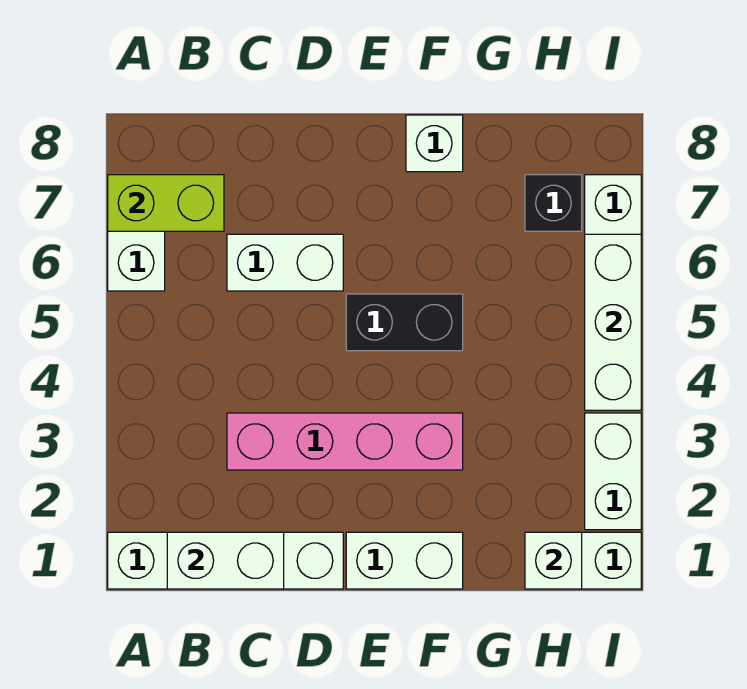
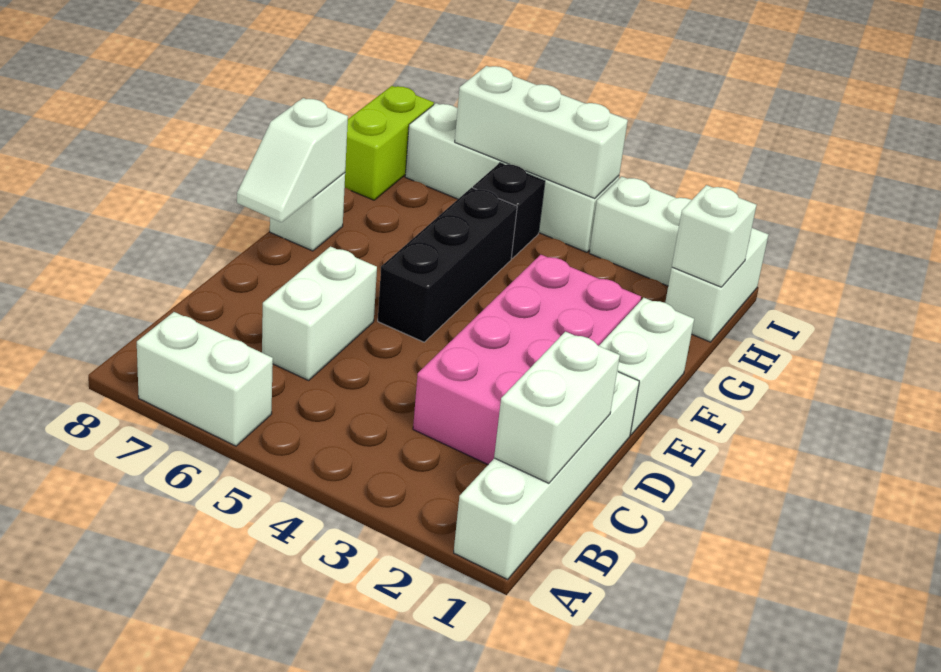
lime brick A7:B7 level 2 -> lime brick H8:I8 level 1
pink brick C3:F3 level 1 -> pink brick C2:F3 level 1
black brick E5:F5 level 1 -> black brick E5:G5 level 1
none -> white slope E8:F8 level 2 top F
black brick H7 level 1 -> black brick H5 level 1

